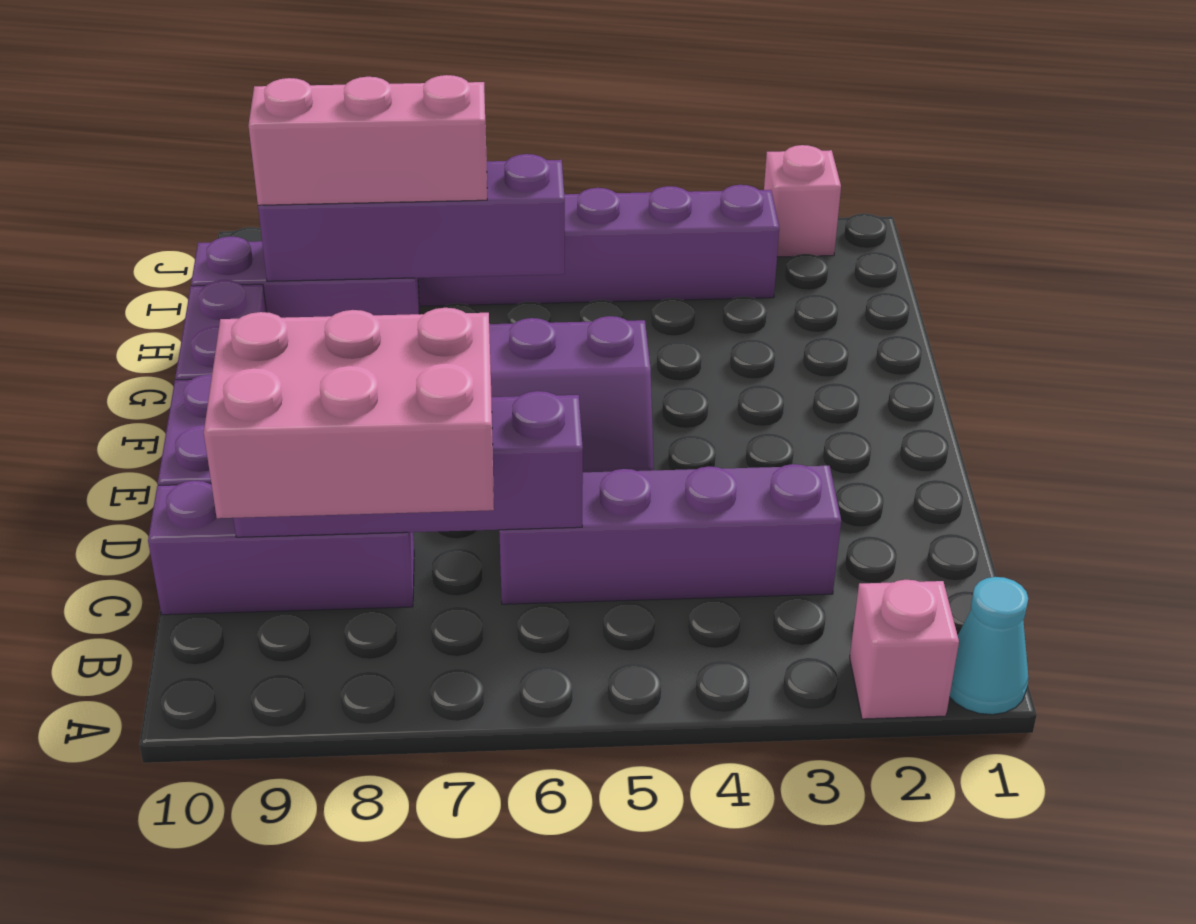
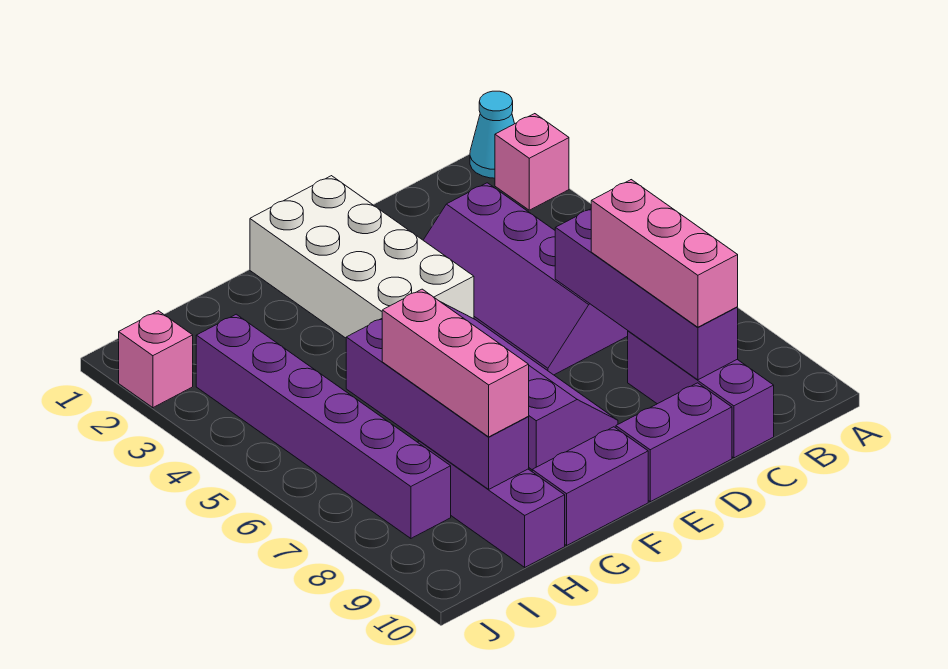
pink brick B7:C9 level 3 -> pink brick C7:C9 level 3
none -> white brick E1:F4 level 1

